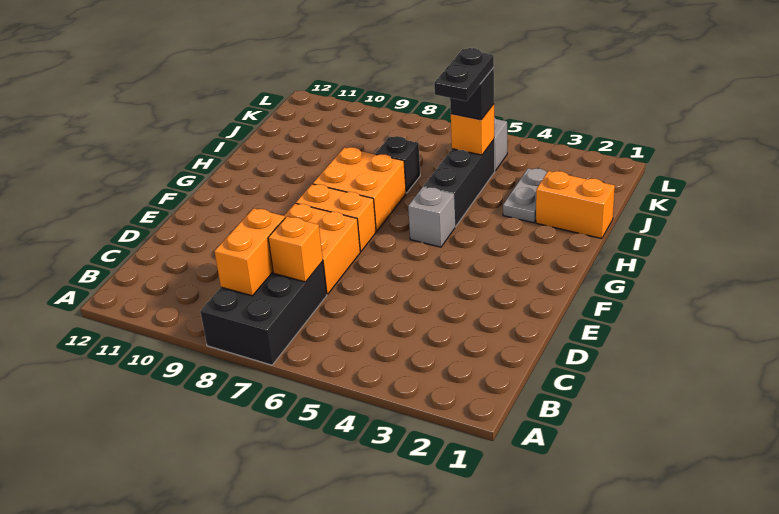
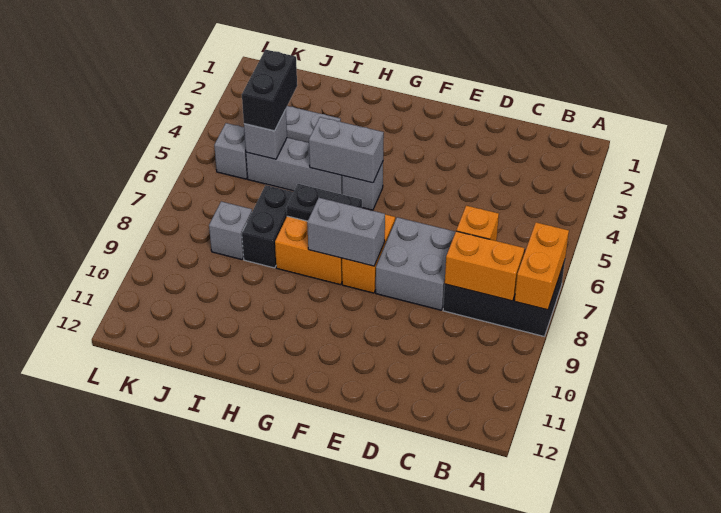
orange brick D7:E8 level 1 -> grey brick D7:E8 level 1
none -> grey brick F8:G8 level 2
none -> grey brick G5:H5 level 2
black brick H5:J5 level 1 -> grey brick H5:J5 level 1
orange brick I1:I2 level 1 -> orange brick A7:A8 level 2
black plate I5:J5 level 4 -> black plate G7:H7 level 2
black brick I7 level 1 -> black brick I7:I8 level 1
orange brick J5 level 2 -> grey brick J5 level 2
black brick J5 level 3 -> black brick J4:J5 level 3
none -> grey brick J8 level 1

